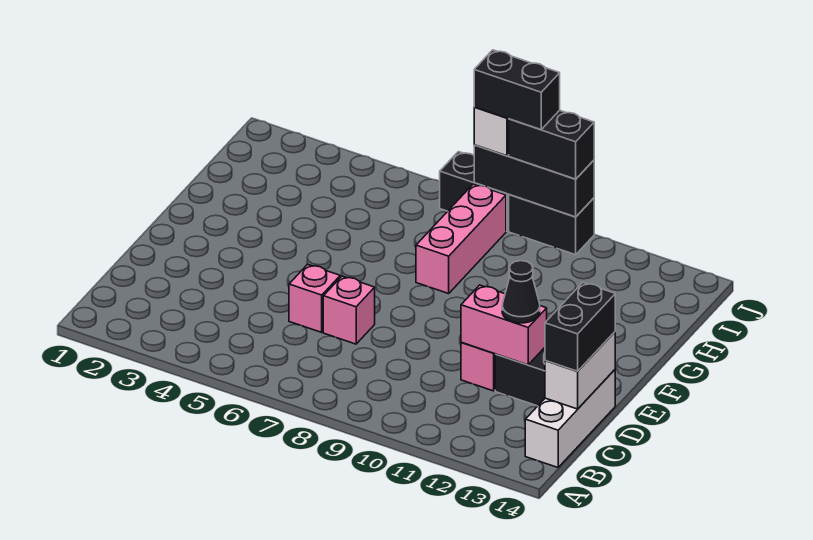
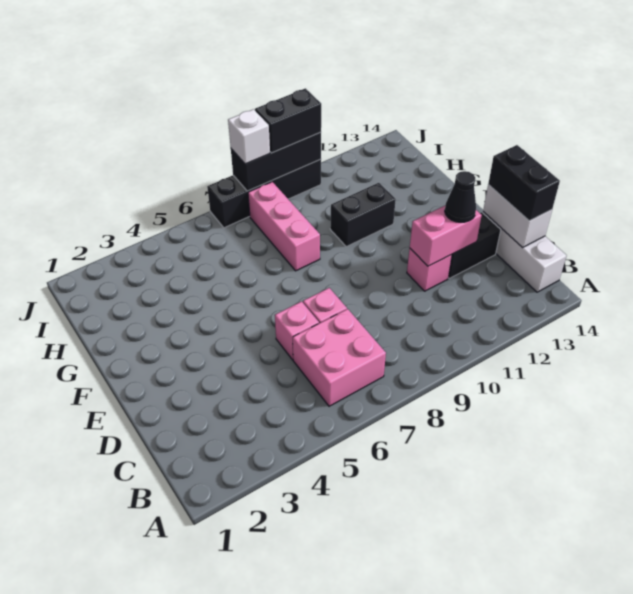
none -> pink brick B6:C7 level 1
black brick J8:J9 level 4 -> black brick G10:G11 level 1

